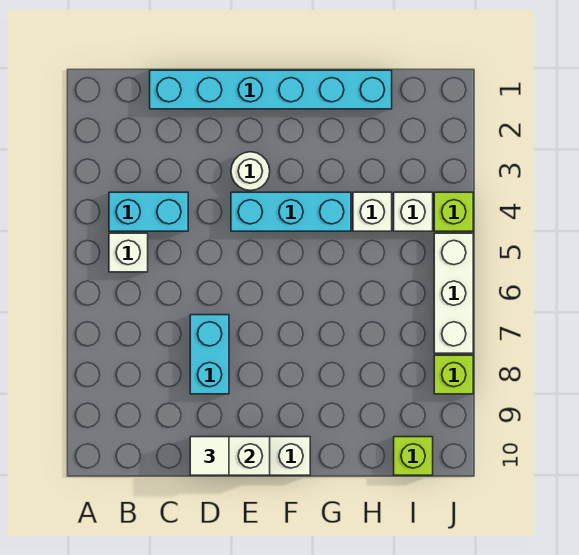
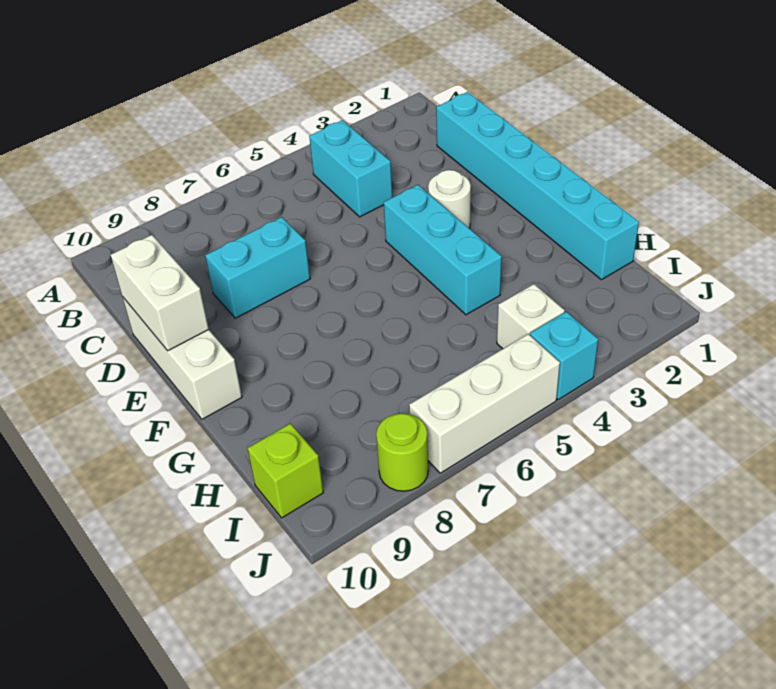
white brick B5 level 1 -> none
white tile D10 level 3 -> none
white brick H4 level 1 -> none
lime brick J4 level 1 -> cyan brick J4 level 1
lime brick J8 level 1 -> lime round brick J8 level 1

